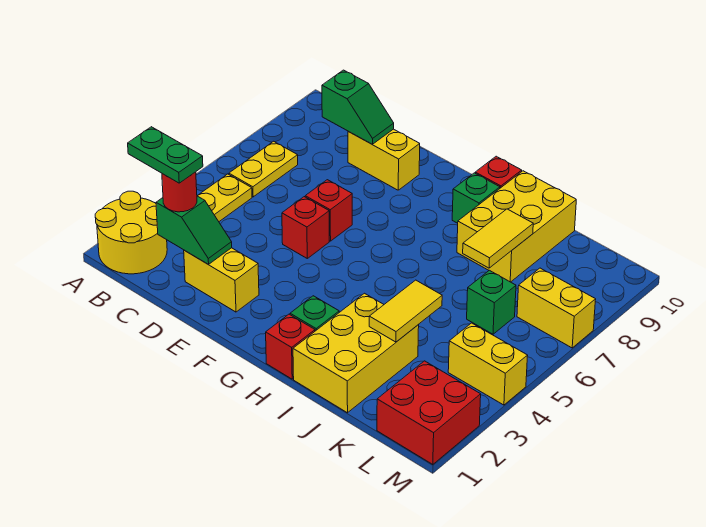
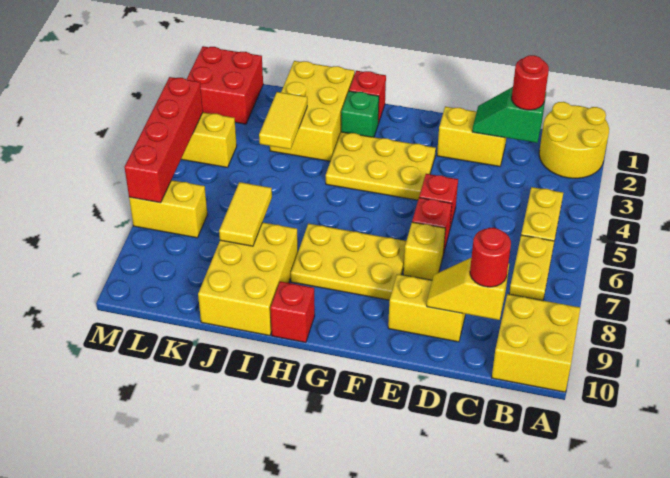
none -> yellow brick A9:B10 level 1
green plate B2:C2 level 4 -> none
green slope C9:D9 level 2 top C -> yellow slope C9:D9 level 2 top C
none -> red round brick C9 level 3
none -> yellow brick E7 level 1
none -> yellow plate F3:H4 level 1
none -> yellow plate F7:H8 level 1
green brick H9 level 1 -> none
green brick K6 level 1 -> none
none -> red brick M4:M7 level 2

